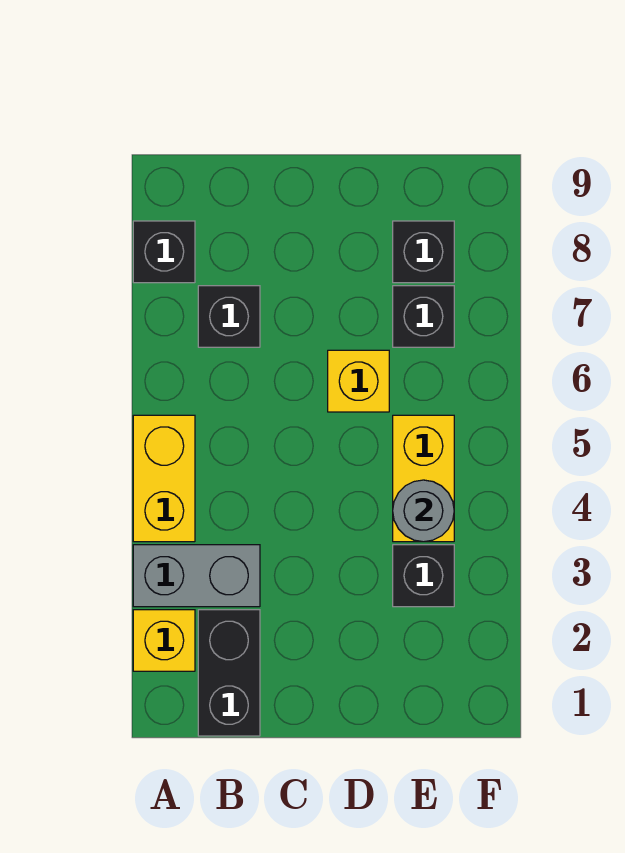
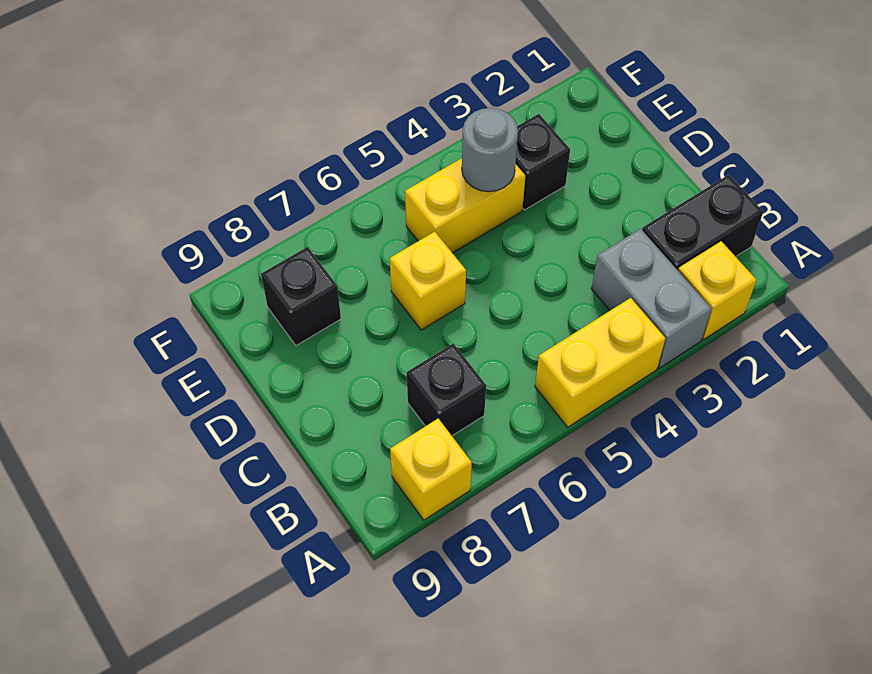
black brick A8 level 1 -> yellow brick A8 level 1
black brick E7 level 1 -> none

